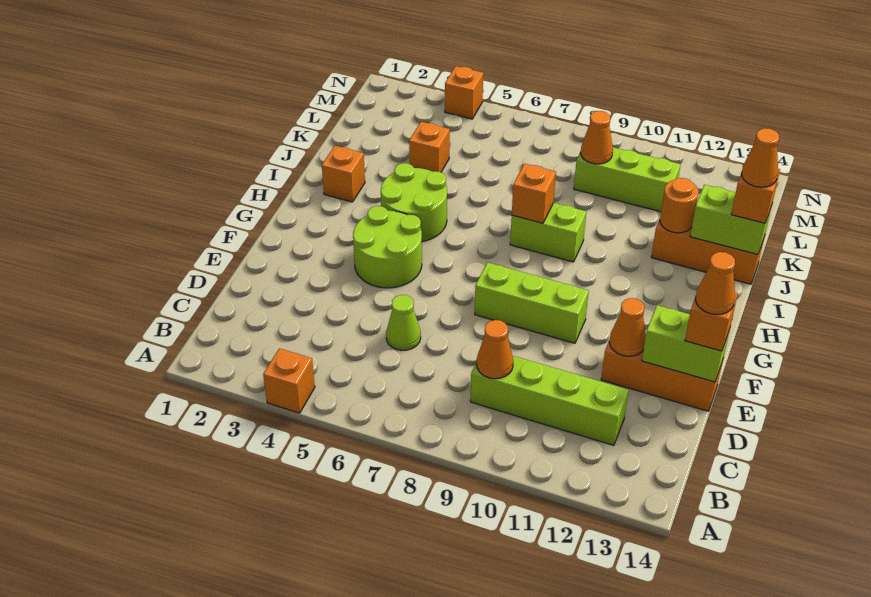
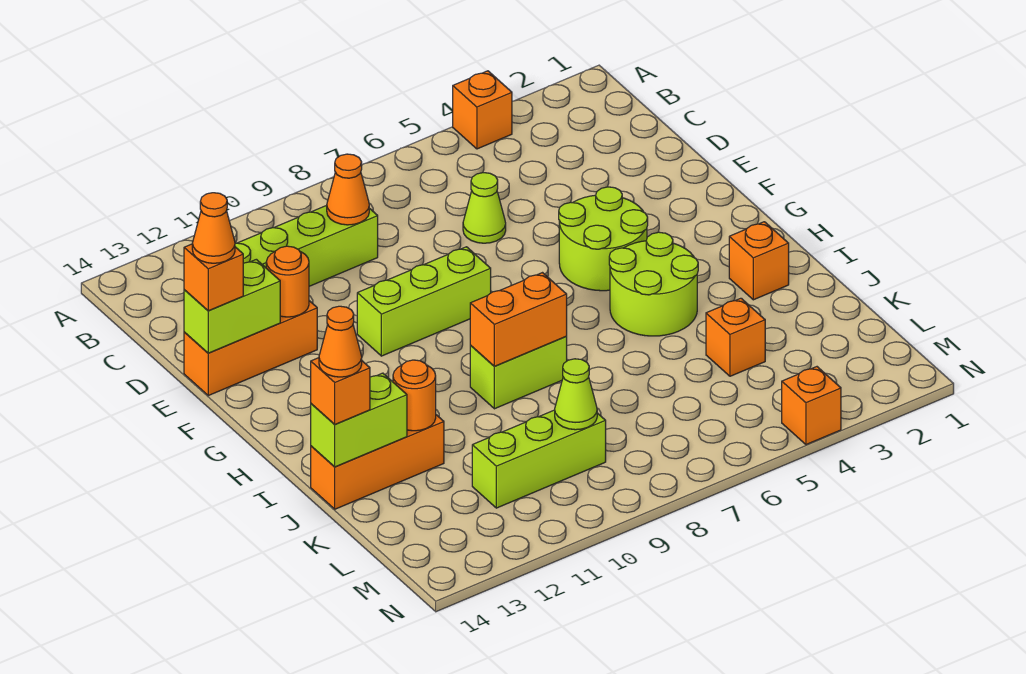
orange cone E12 level 2 -> orange round brick E12 level 2
orange brick I8 level 2 -> orange brick I8:I9 level 2
orange cone L9 level 2 -> lime cone L9 level 2

